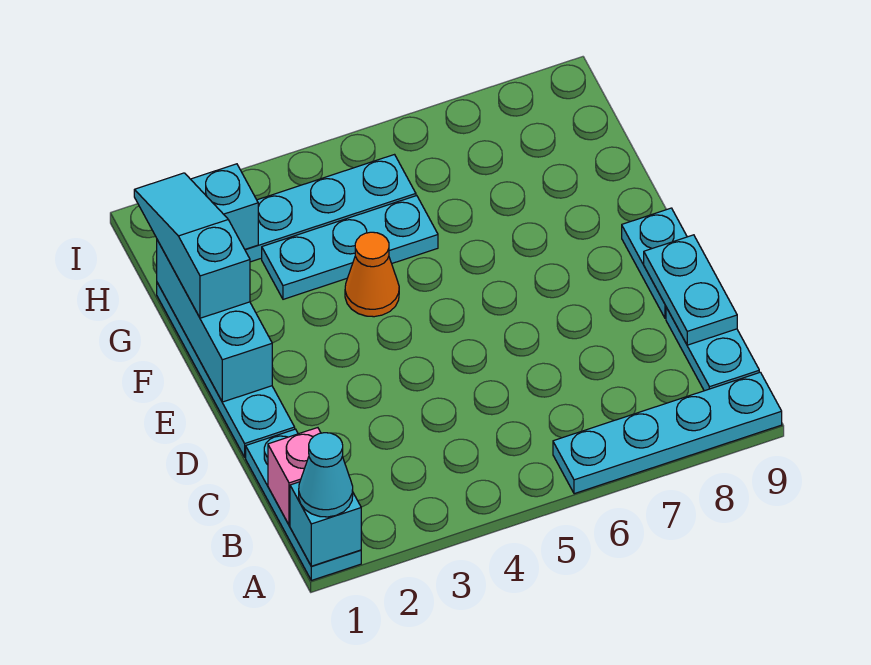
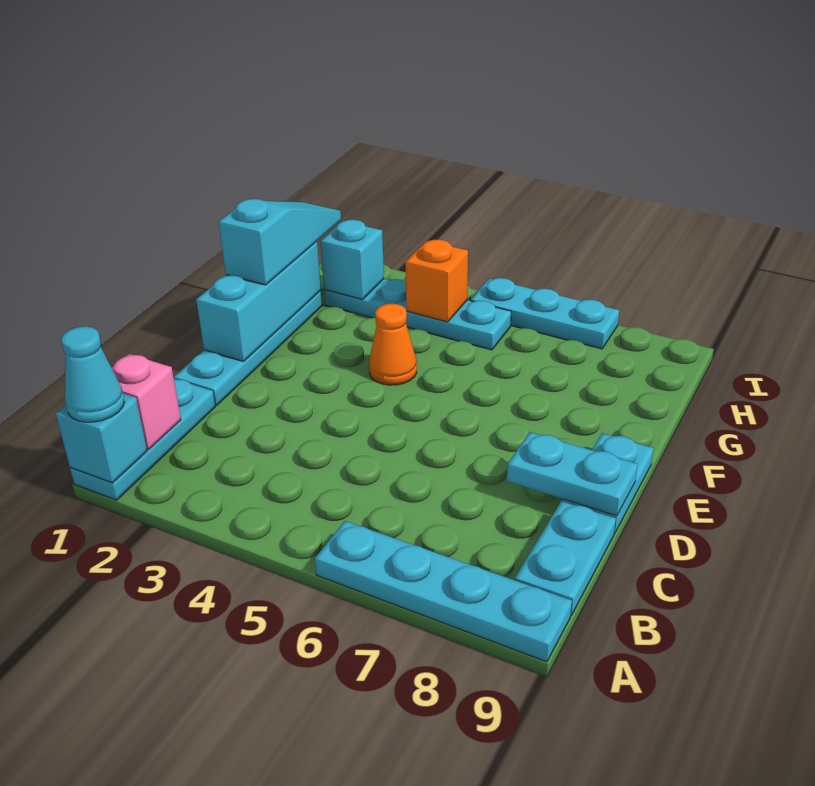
cyan plate C9:D9 level 2 -> cyan plate D8:D9 level 2
cyan plate G3:G5 level 1 -> cyan plate I5:I7 level 1
none -> orange brick H4 level 2

